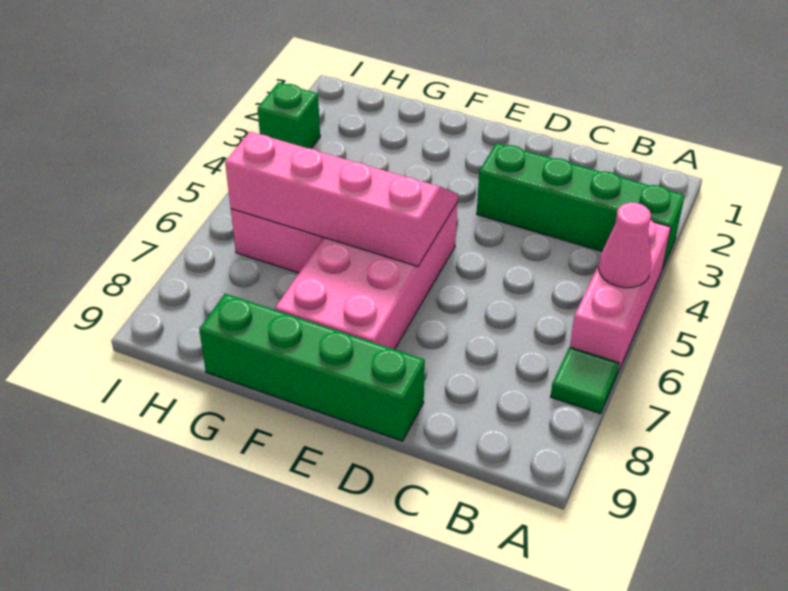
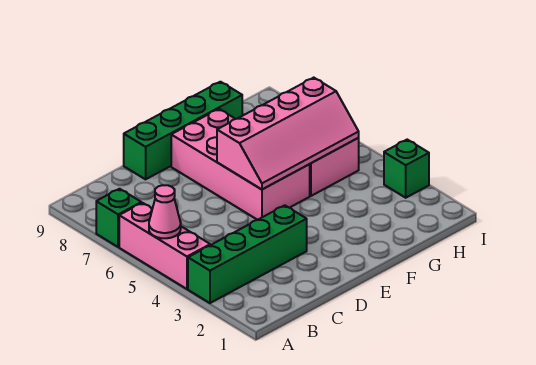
green tile A7 level 1 -> green brick A7 level 1

